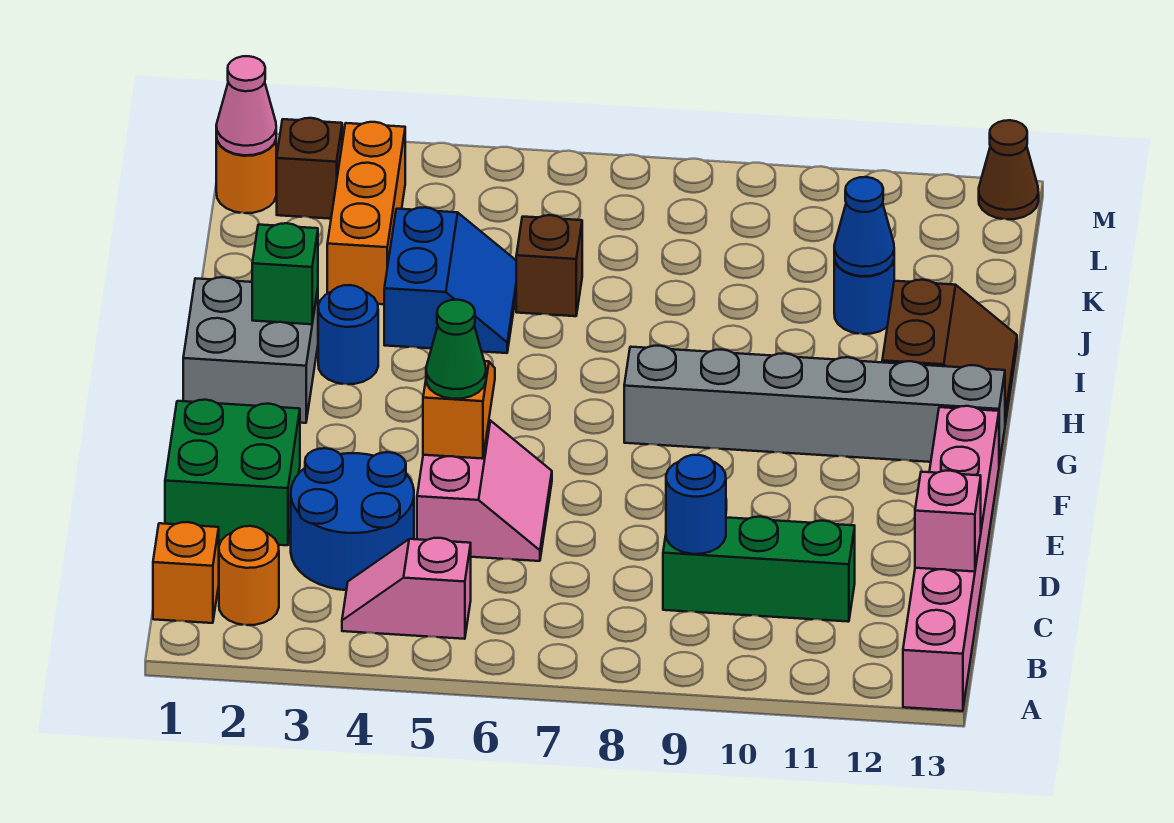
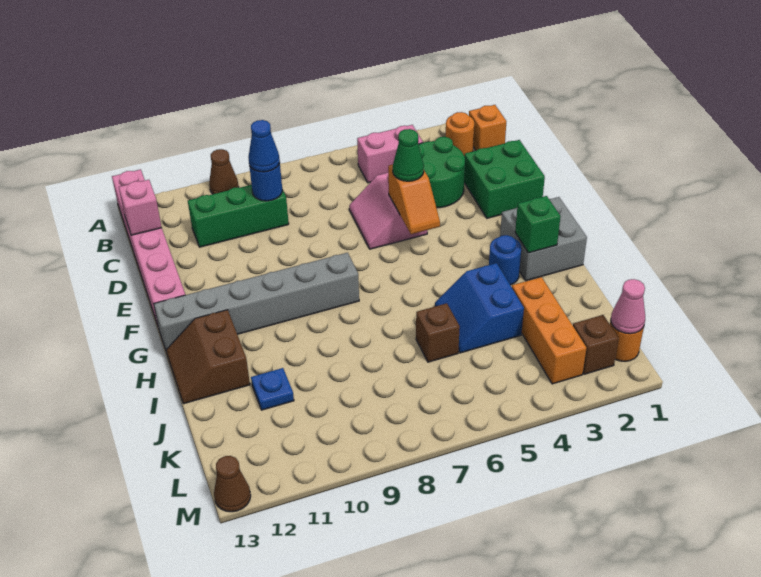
none -> brown cone A10 level 1
pink slope B4:B5 level 1 top 5 -> pink brick B4:B5 level 1
blue round brick C3:D4 level 1 -> green round brick C3:D4 level 1
blue round brick J11 level 1 -> blue plate J11 level 1
blue cone J11 level 2 -> blue cone C9 level 3

